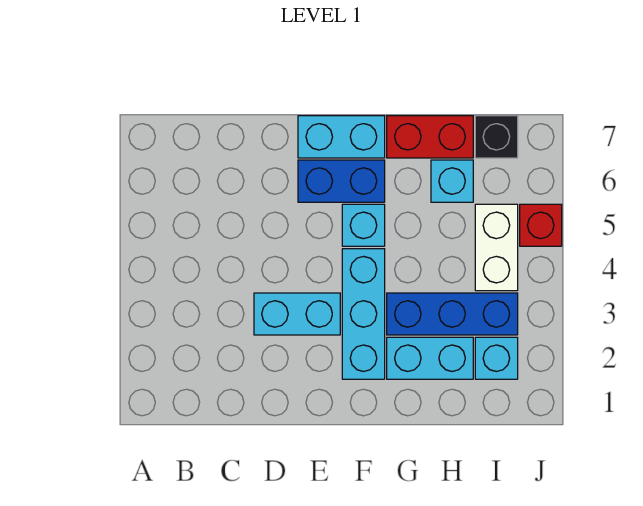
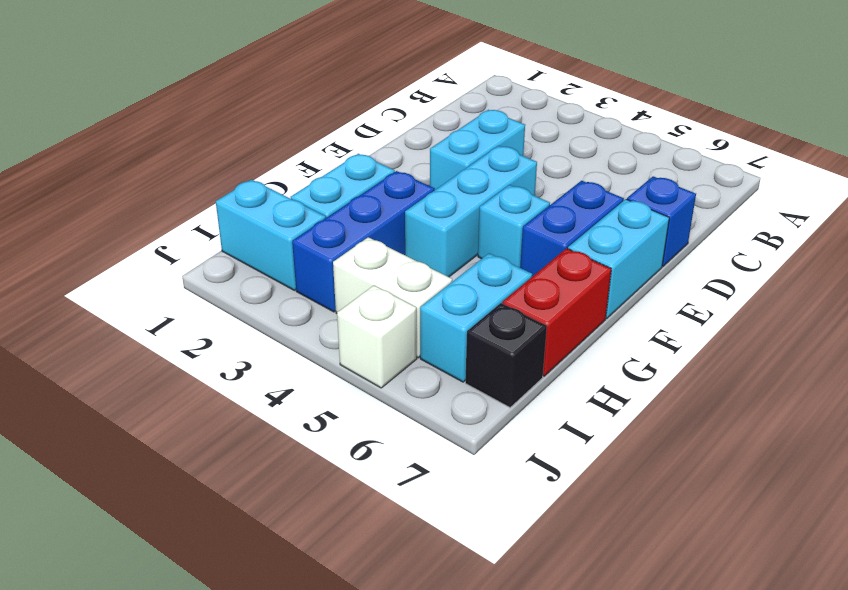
none -> blue brick D7 level 1
cyan brick F2:F4 level 1 -> cyan brick E4:G4 level 1
cyan brick H6 level 1 -> cyan brick H6:I6 level 1
cyan brick I2 level 1 -> cyan brick I1:I2 level 1
red brick J5 level 1 -> white brick J5 level 1

